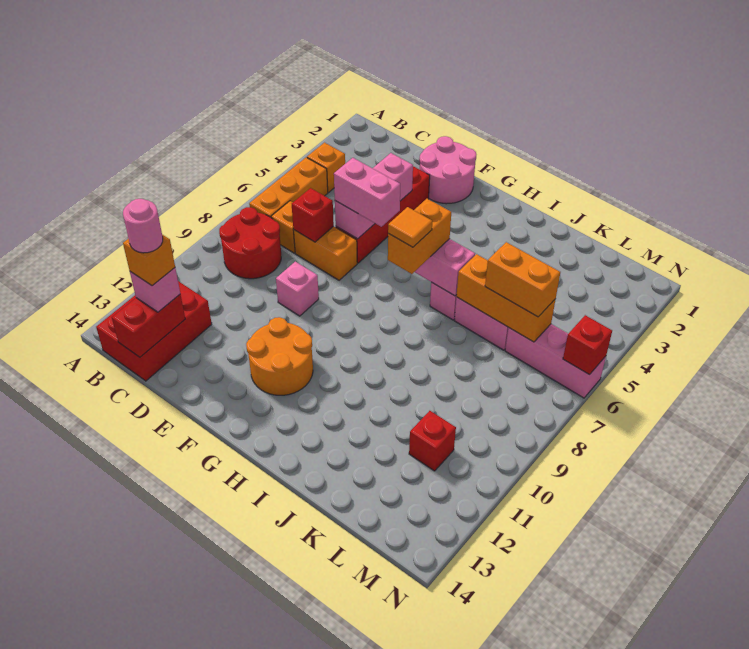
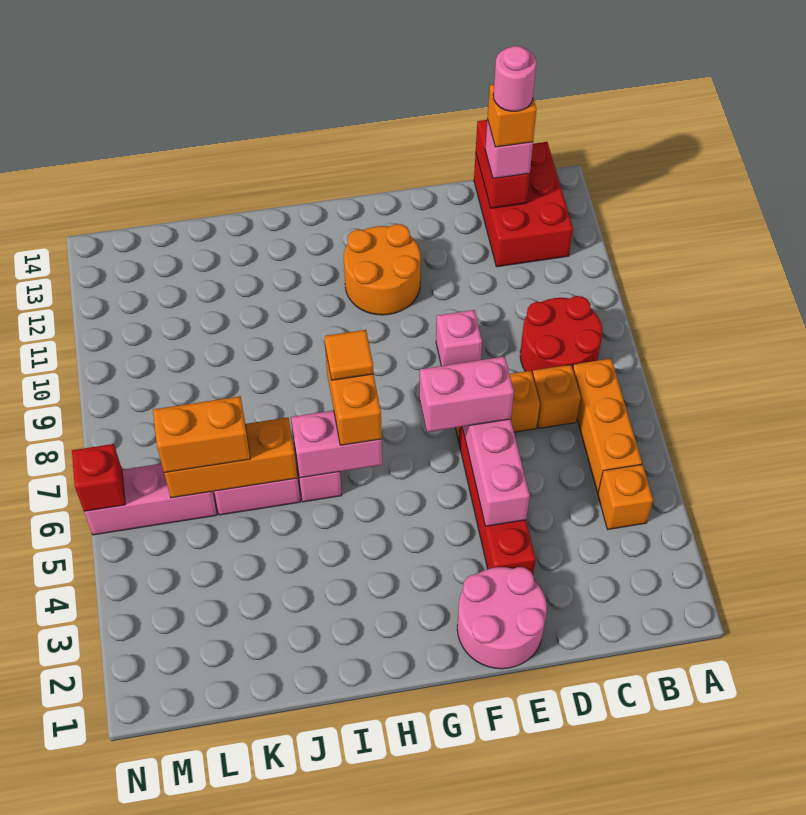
red brick D7 level 2 -> none
red brick L11 level 1 -> none

